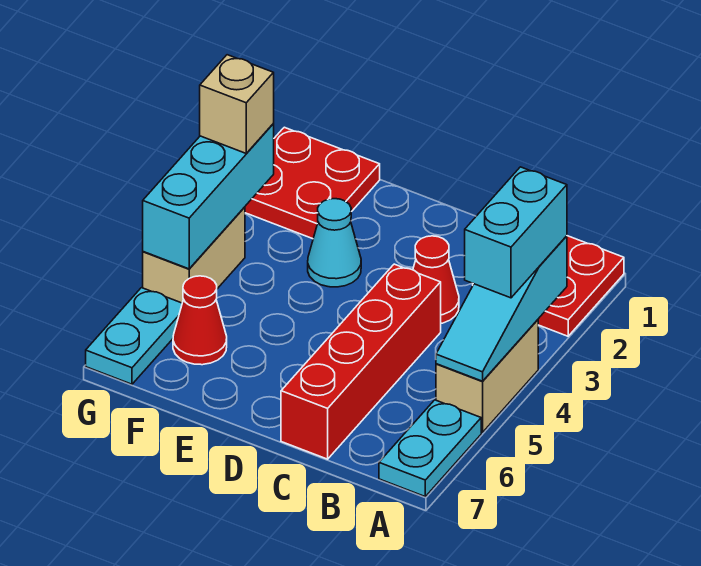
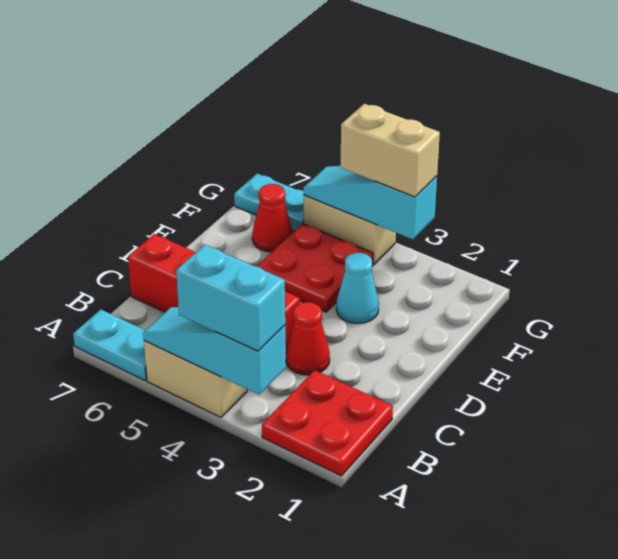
red plate F1:G2 level 1 -> red plate E4:F5 level 1
cyan brick G3:G5 level 2 -> cyan slope G3:G5 level 2 top 3
tan brick G3 level 3 -> tan brick G3:G4 level 3

